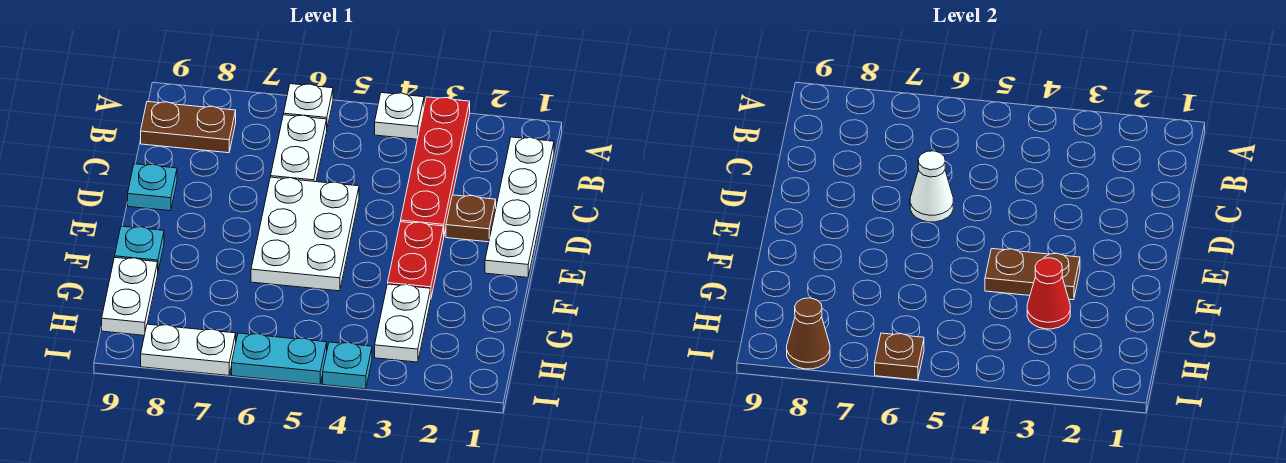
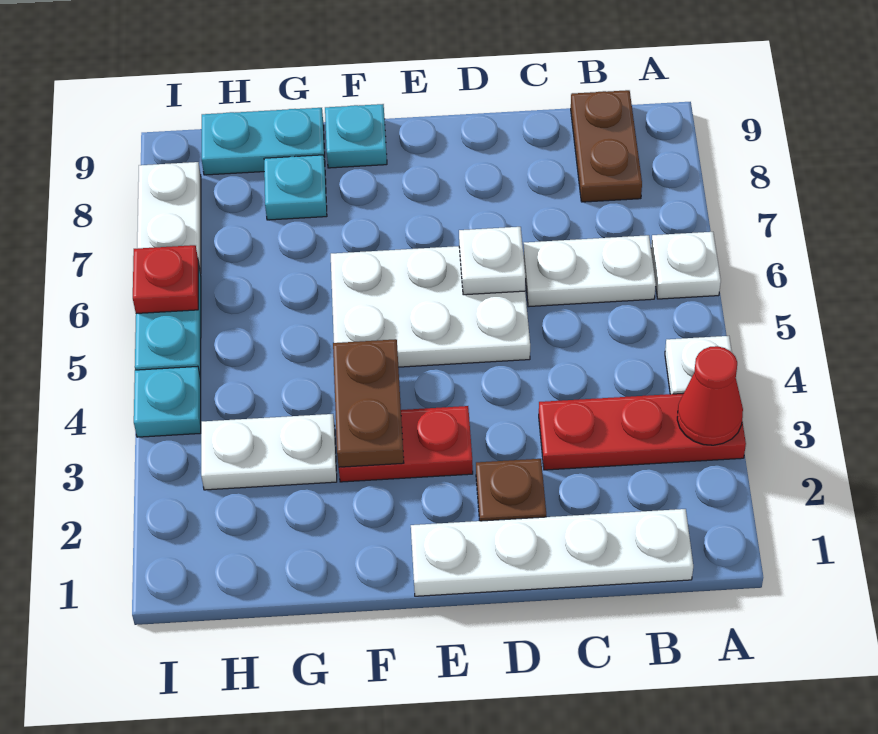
red plate A3:D3 level 1 -> red plate A3:C3 level 1
white cone D6 level 2 -> white plate D6 level 2
cyan plate D9 level 1 -> cyan plate G8 level 1
red cone G3 level 2 -> red cone A3 level 2
white plate G9:H9 level 1 -> cyan plate G9:H9 level 1
brown plate I6 level 2 -> red plate I6 level 2
brown cone I8 level 2 -> none

